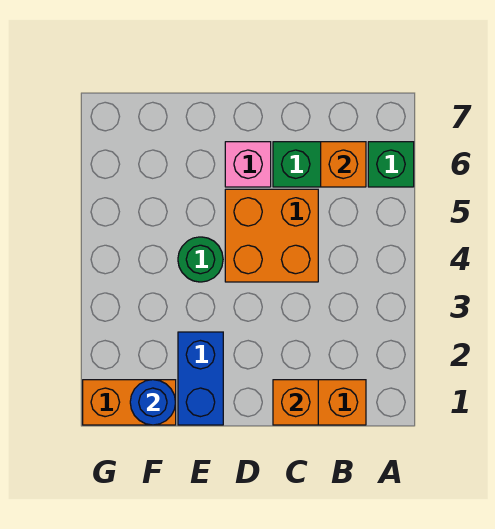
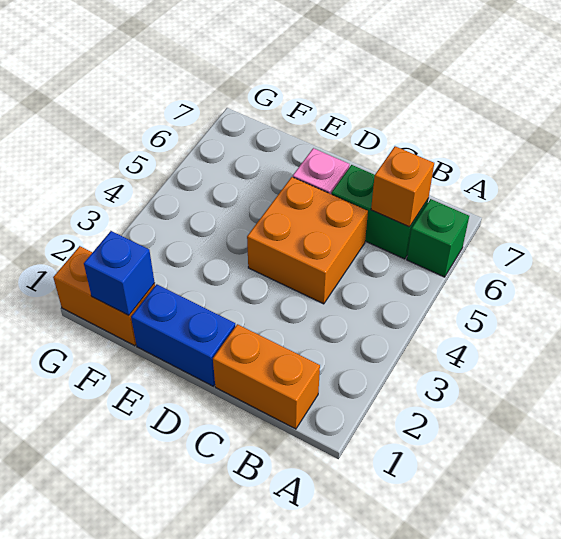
orange brick C1 level 2 -> none
blue brick E1:E2 level 1 -> blue brick D1:E1 level 1
green round brick E4 level 1 -> none
blue round brick F1 level 2 -> blue brick F1 level 2

